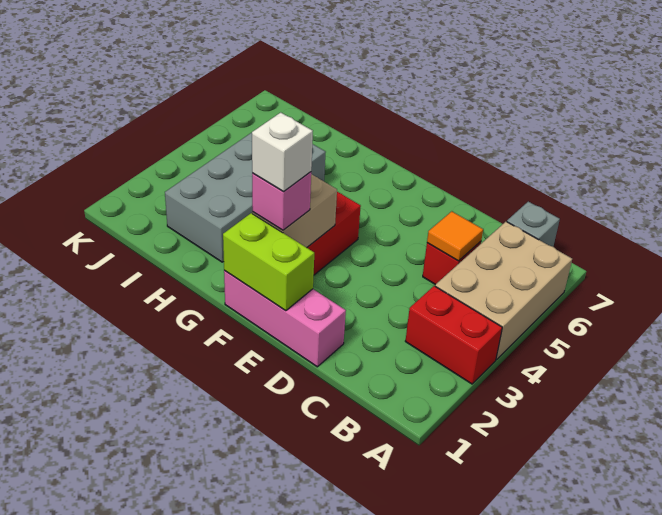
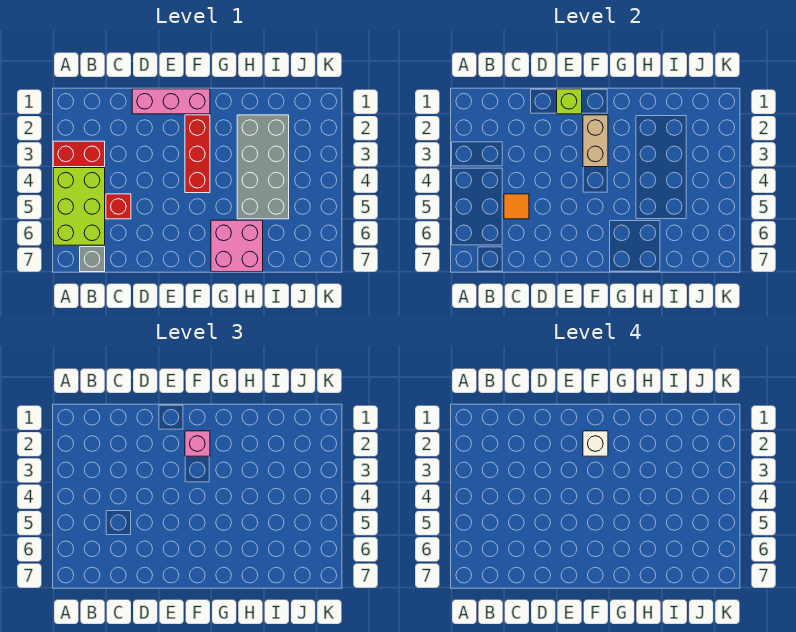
tan brick A4:B6 level 1 -> lime brick A4:B6 level 1
lime brick E1:F1 level 2 -> lime brick E1 level 2
none -> pink brick G6:H7 level 1

